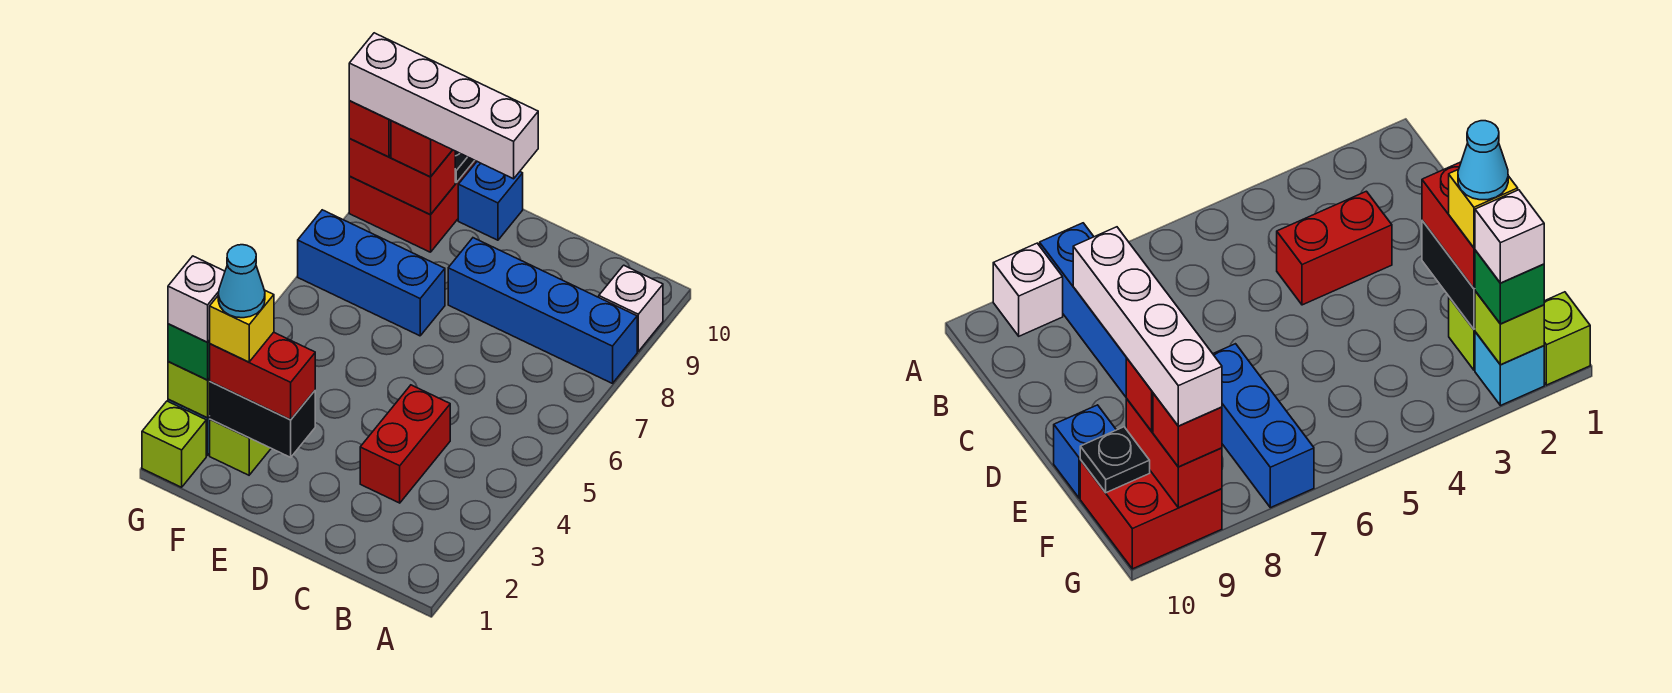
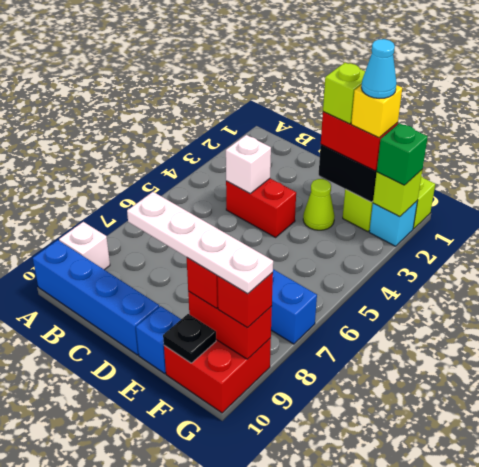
blue brick A8:D8 level 1 -> blue brick A10:D10 level 1
red brick C3:C4 level 1 -> red brick C4:D4 level 1
white brick D9:G9 level 4 -> white plate D9:G9 level 4
none -> lime brick E2 level 4
none -> lime cone E3 level 1
white brick G2 level 4 -> white brick C4 level 2

